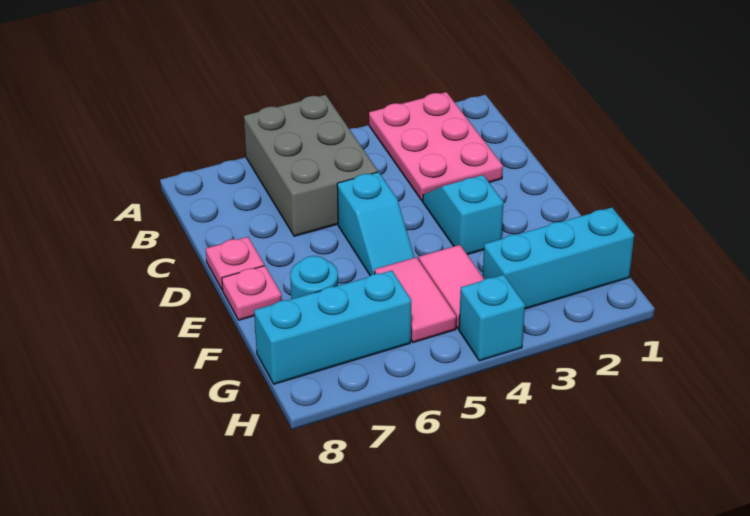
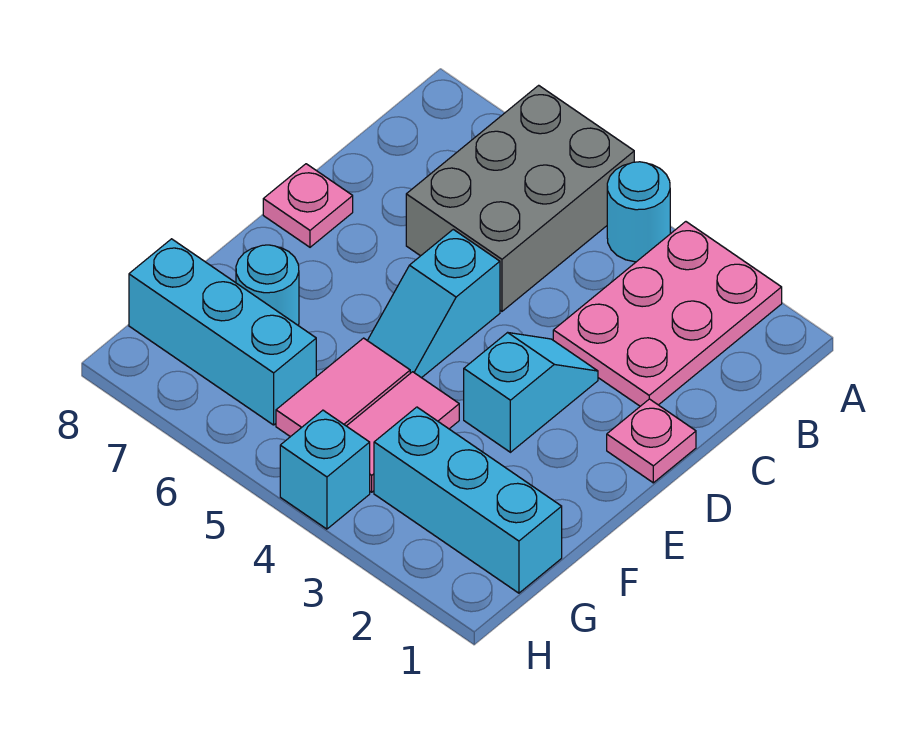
none -> cyan round brick A4 level 1
pink plate E8 level 1 -> pink plate D1 level 1

